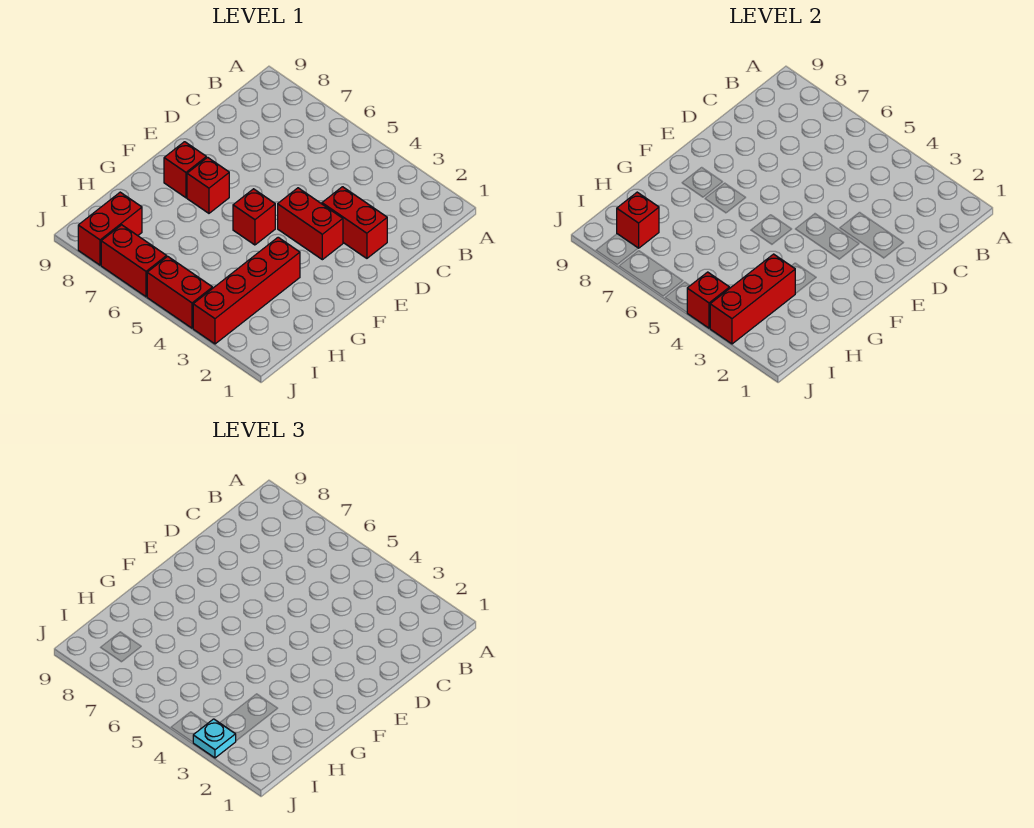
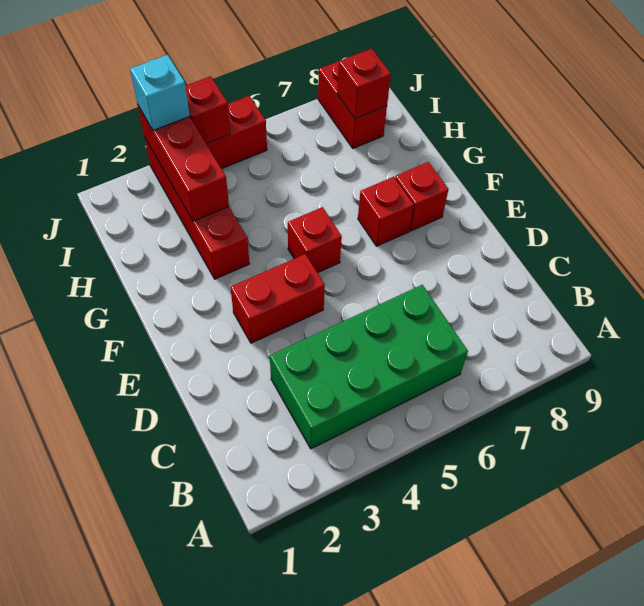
none -> green brick B3:C6 level 1
red brick D2:D3 level 1 -> none
cyan plate J3 level 3 -> cyan brick J3 level 3
red brick J6:J7 level 1 -> none

